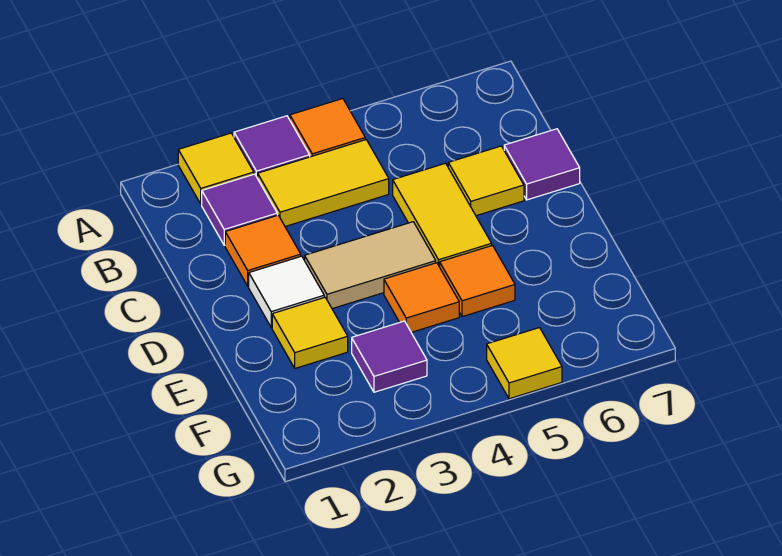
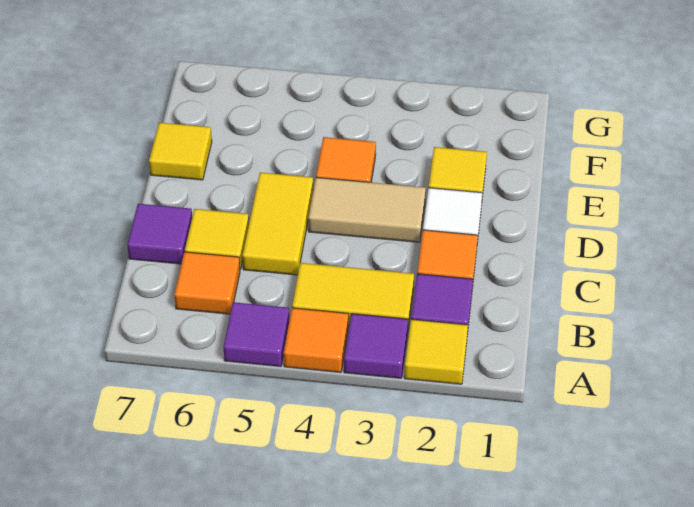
orange tile E5 level 1 -> orange tile B6 level 1
purple tile F3 level 1 -> purple tile A5 level 1
yellow tile G5 level 1 -> yellow tile E7 level 1

